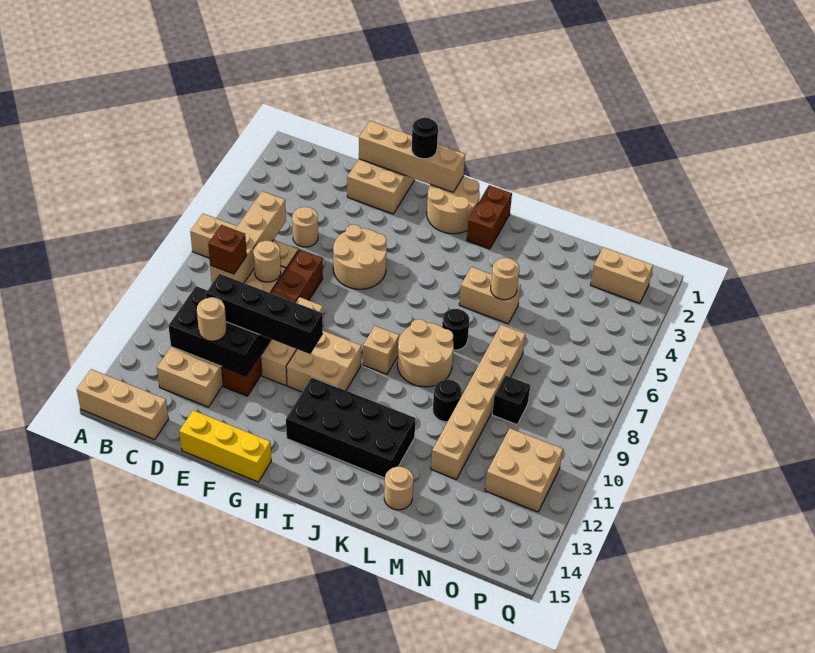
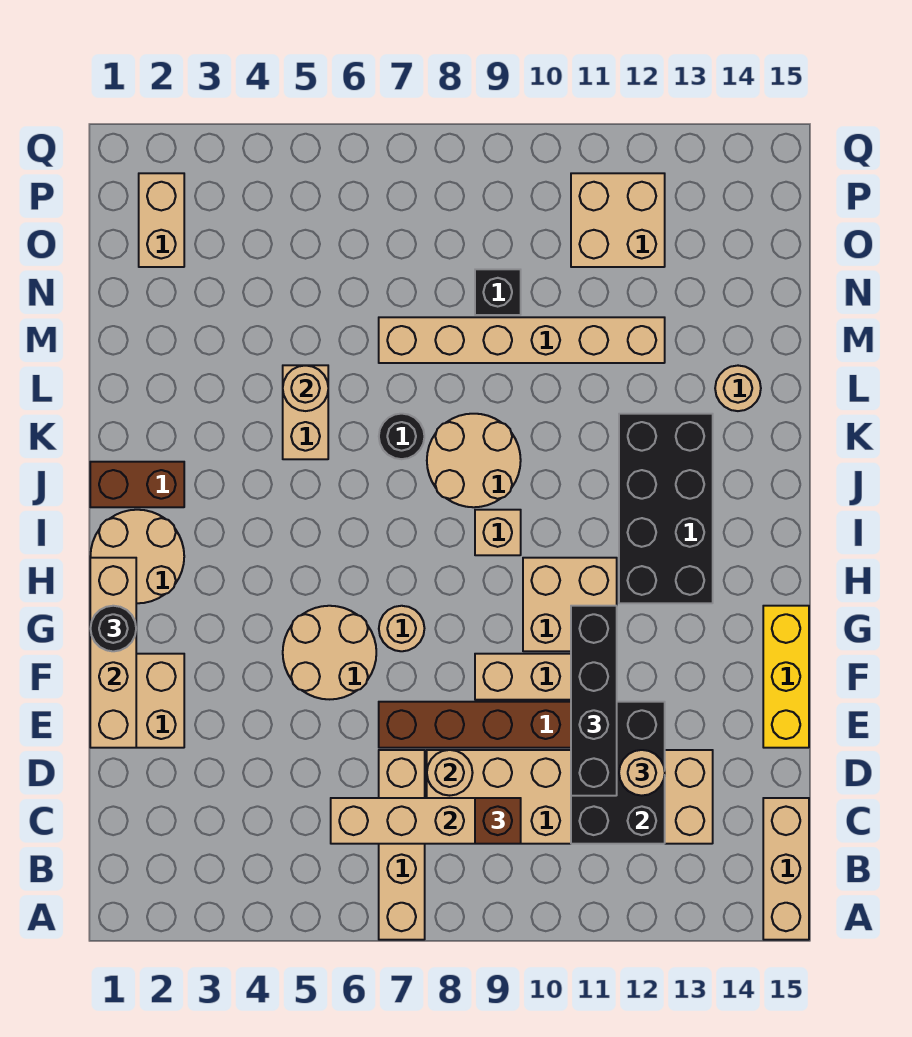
tan round brick D5 level 1 -> tan round brick G7 level 1
black round brick L10 level 1 -> none

